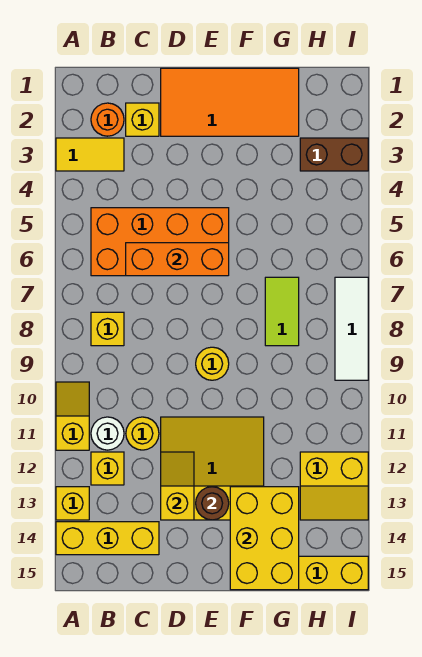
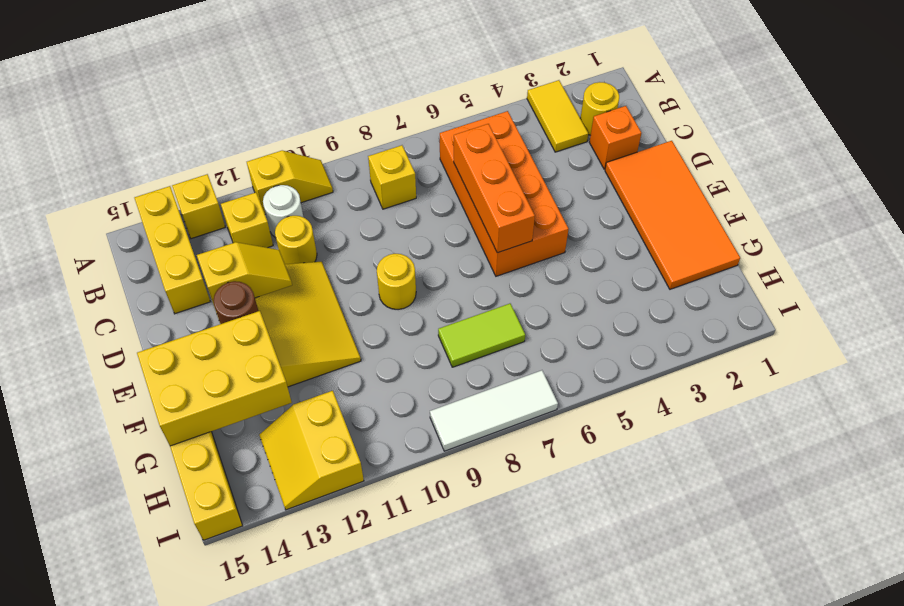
orange round brick B2 level 1 -> yellow round brick B2 level 1
yellow brick C2 level 1 -> orange brick C2 level 1
brown brick H3:I3 level 1 -> none

